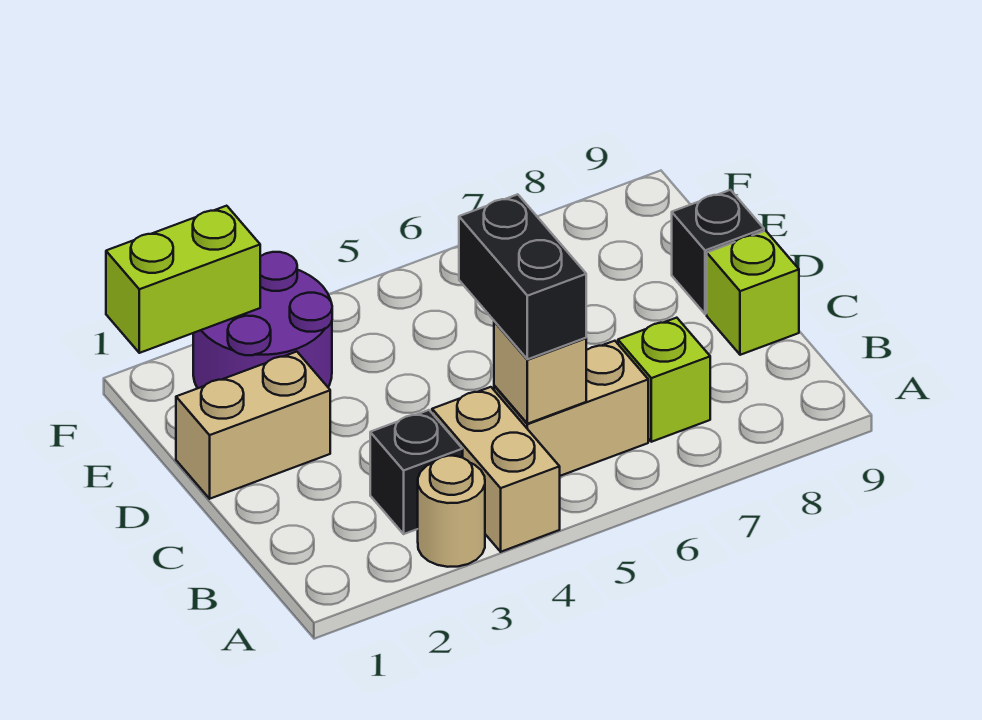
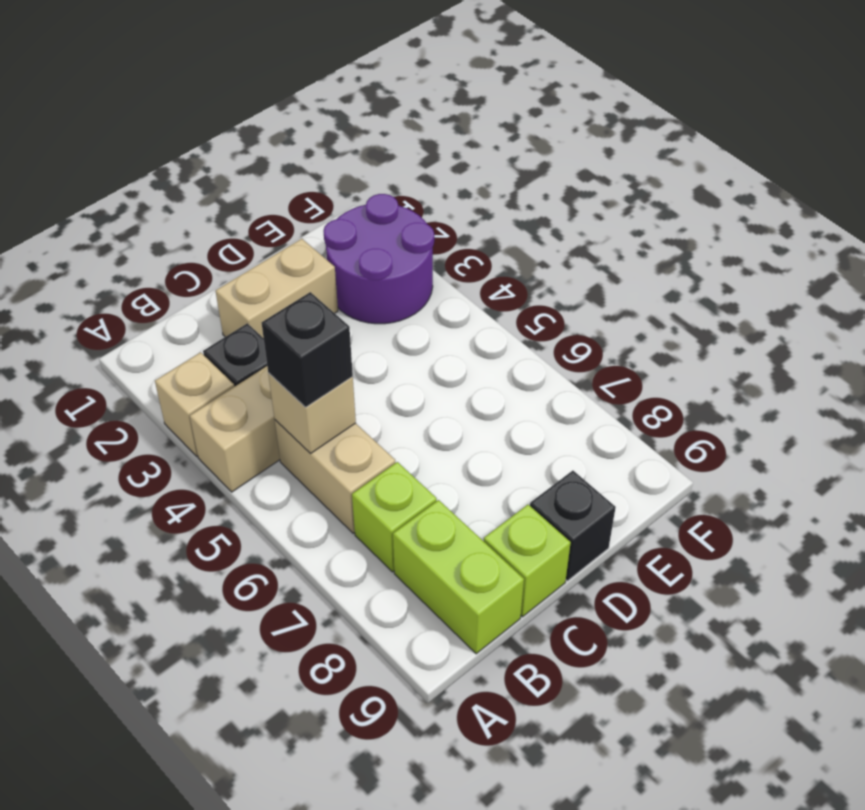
tan round brick A3 level 1 -> tan brick A3 level 1
black brick B5:C5 level 3 -> black brick B5 level 3
tan brick D1:D2 level 1 -> tan brick C2:D2 level 1
lime brick F1:F2 level 2 -> lime brick B8:B9 level 1

